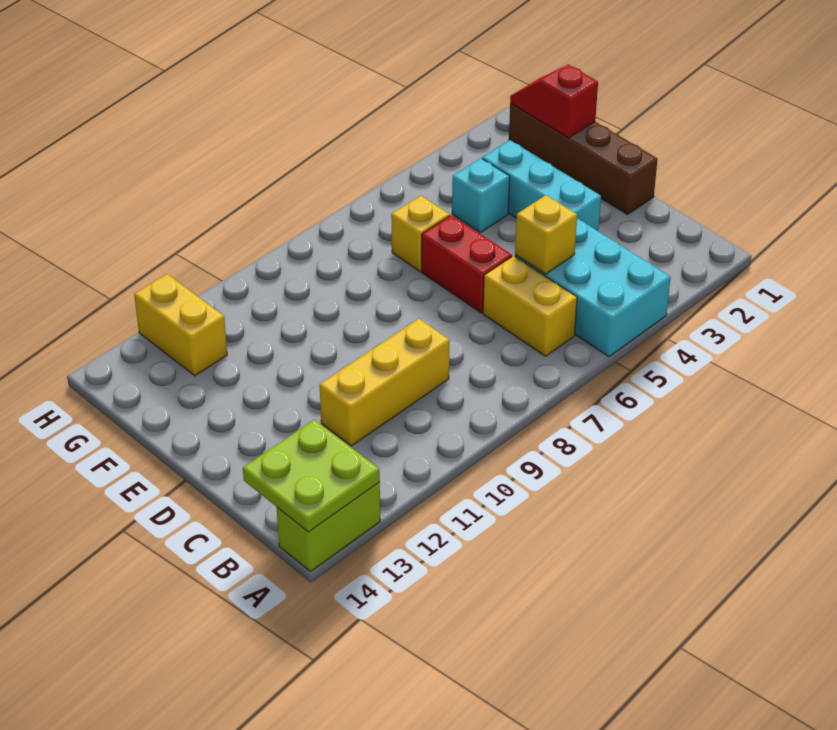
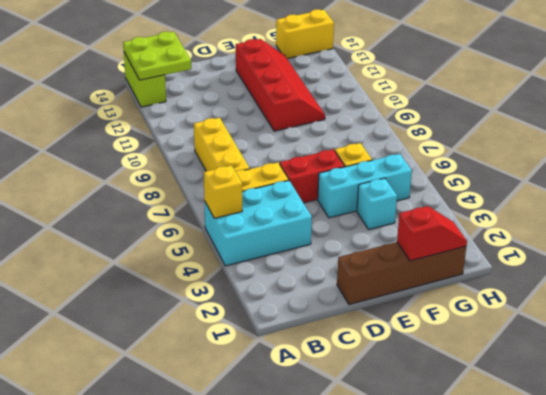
yellow brick C5 level 2 -> yellow brick A5 level 2
yellow brick C9:C11 level 1 -> yellow brick B7:B9 level 1
cyan brick D3:F3 level 1 -> cyan brick E5:G5 level 1
none -> red slope E10:F13 level 1 top E
yellow brick G12:H12 level 1 -> yellow brick G14:H14 level 1

